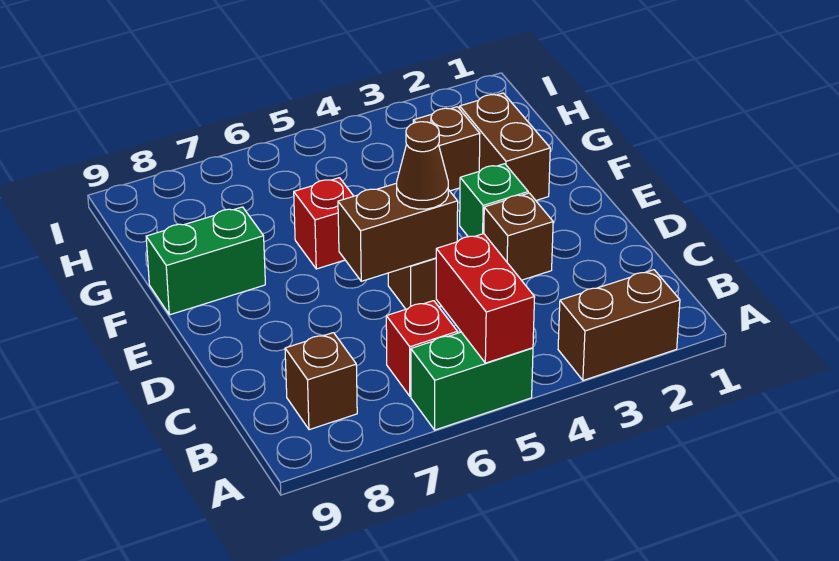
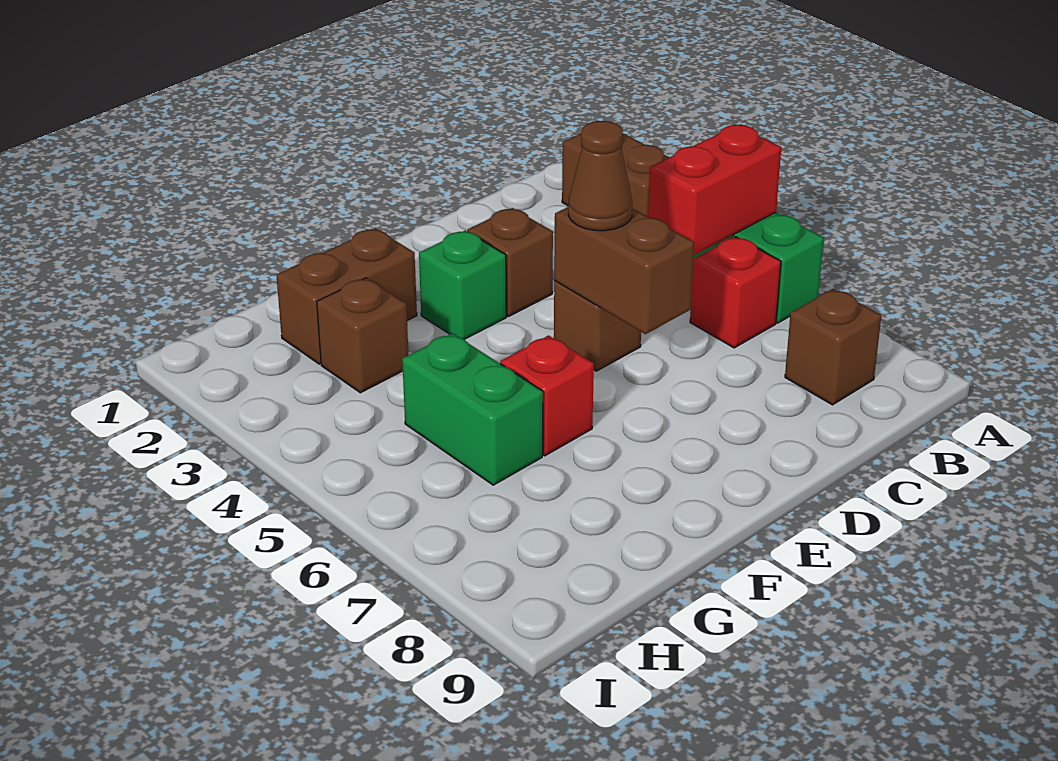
green brick F8:F9 level 1 -> green brick G5:G6 level 1

